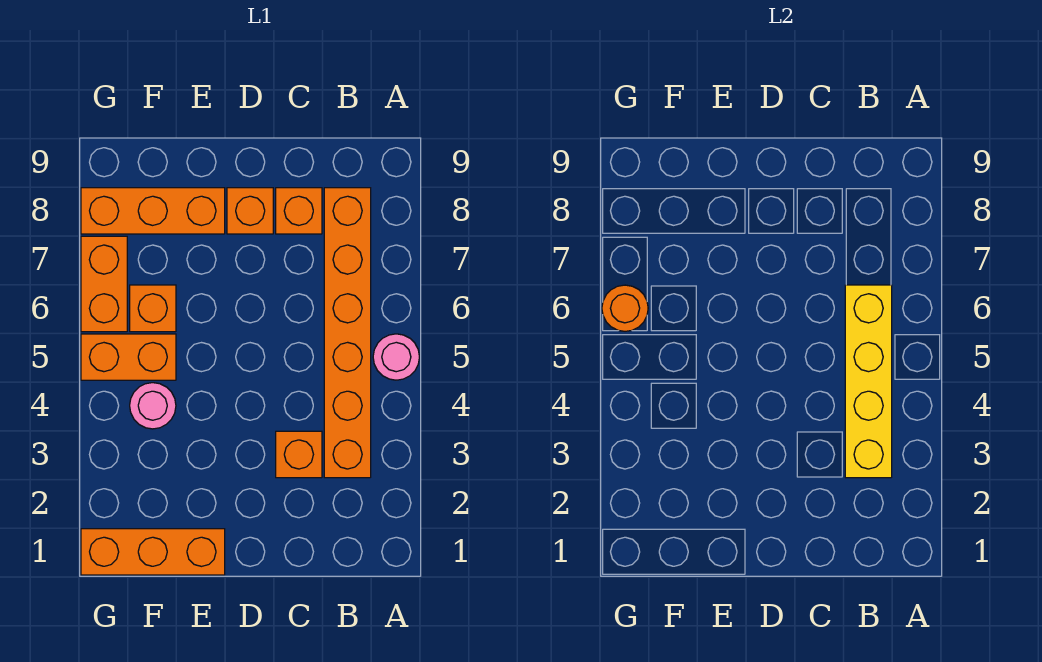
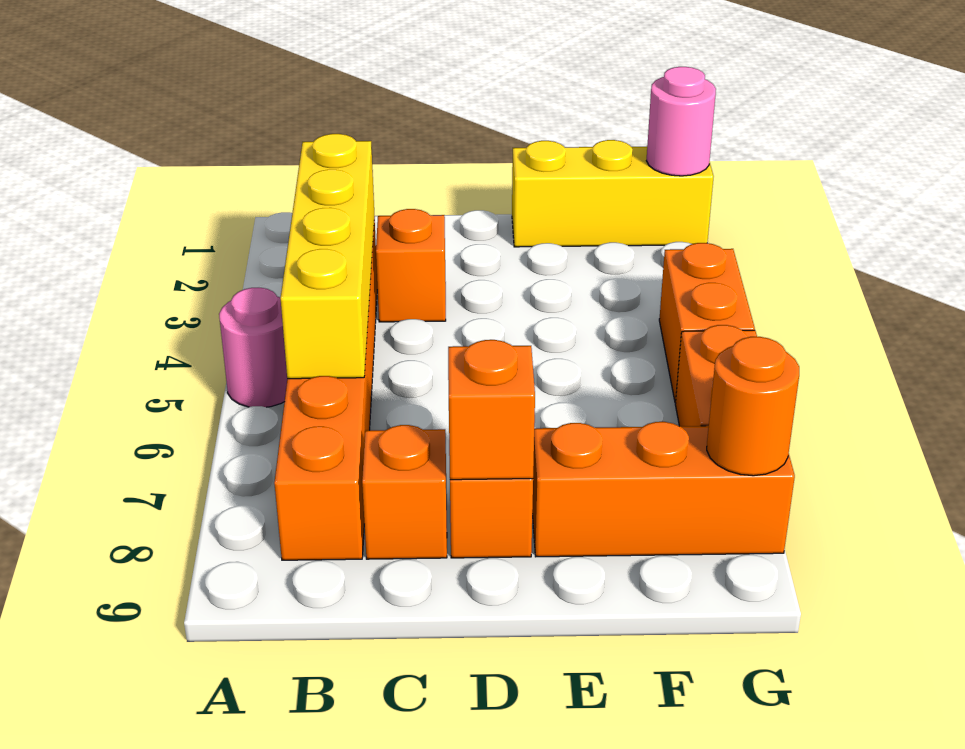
orange brick E1:G1 level 1 -> yellow brick E1:G1 level 1
pink round brick F4 level 1 -> pink round brick G1 level 2
orange brick F5:G5 level 1 -> orange brick G4:G5 level 1
orange brick F6 level 1 -> orange brick D8 level 2
orange round brick G6 level 2 -> orange round brick G8 level 2

